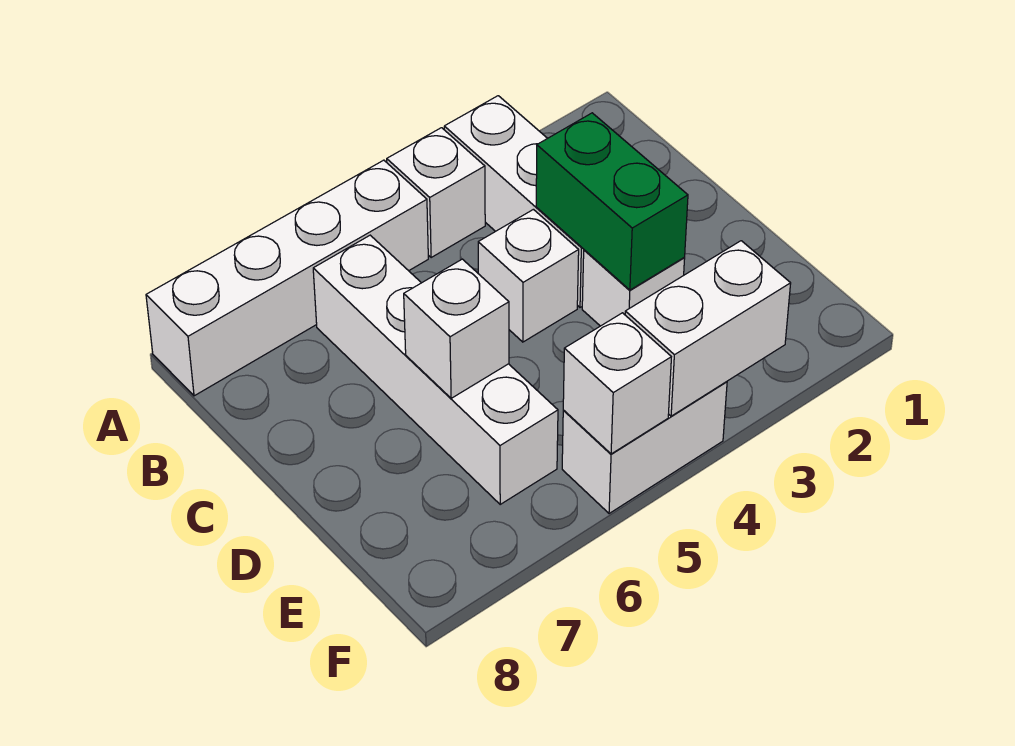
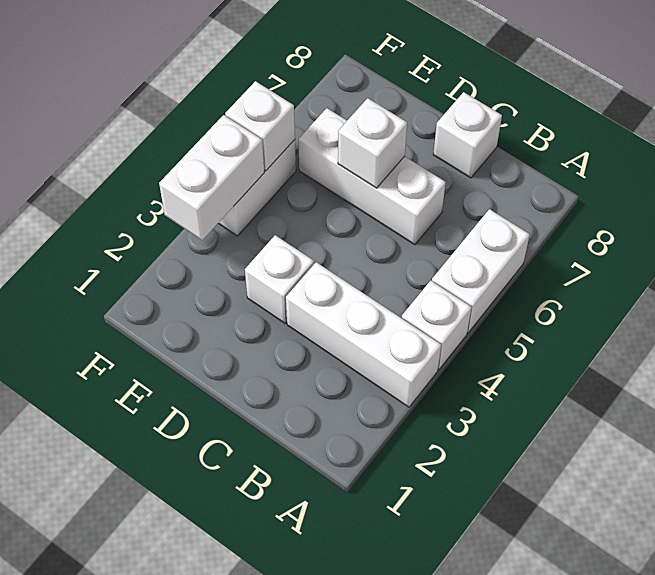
white brick A5:A8 level 1 -> white brick A5:A6 level 1
white brick B6:E6 level 1 -> white brick C6:E6 level 1
green brick C3:D3 level 2 -> none
white brick C4 level 1 -> white brick C8 level 1

